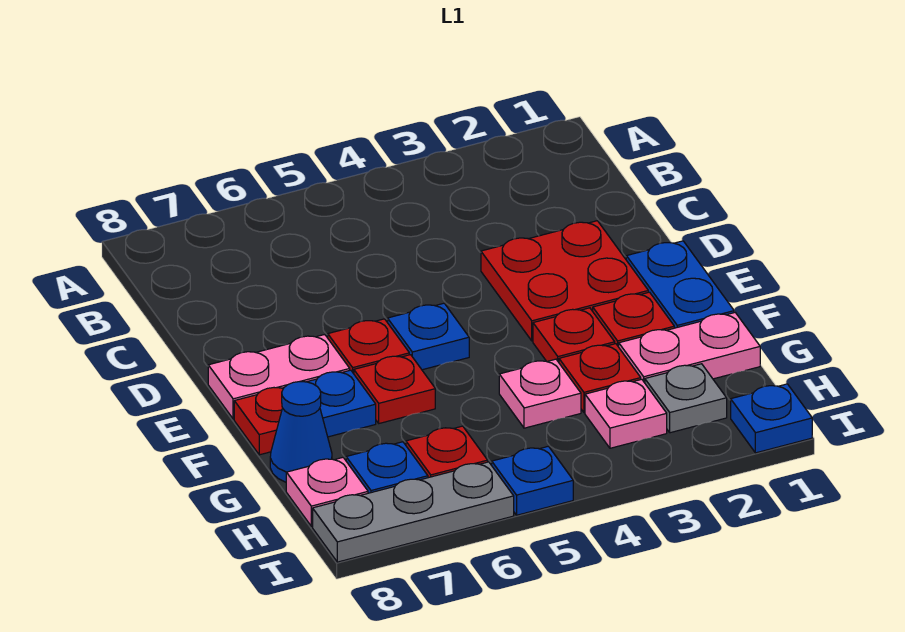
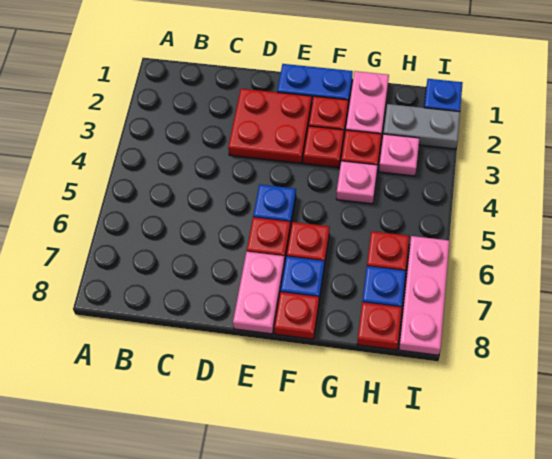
blue cone G8 level 1 -> none
grey plate H2 level 1 -> grey plate H2:I2 level 1
pink plate H8 level 1 -> red plate H8 level 1
blue plate I5 level 1 -> none
grey plate I6:I8 level 1 -> pink plate I6:I8 level 1

